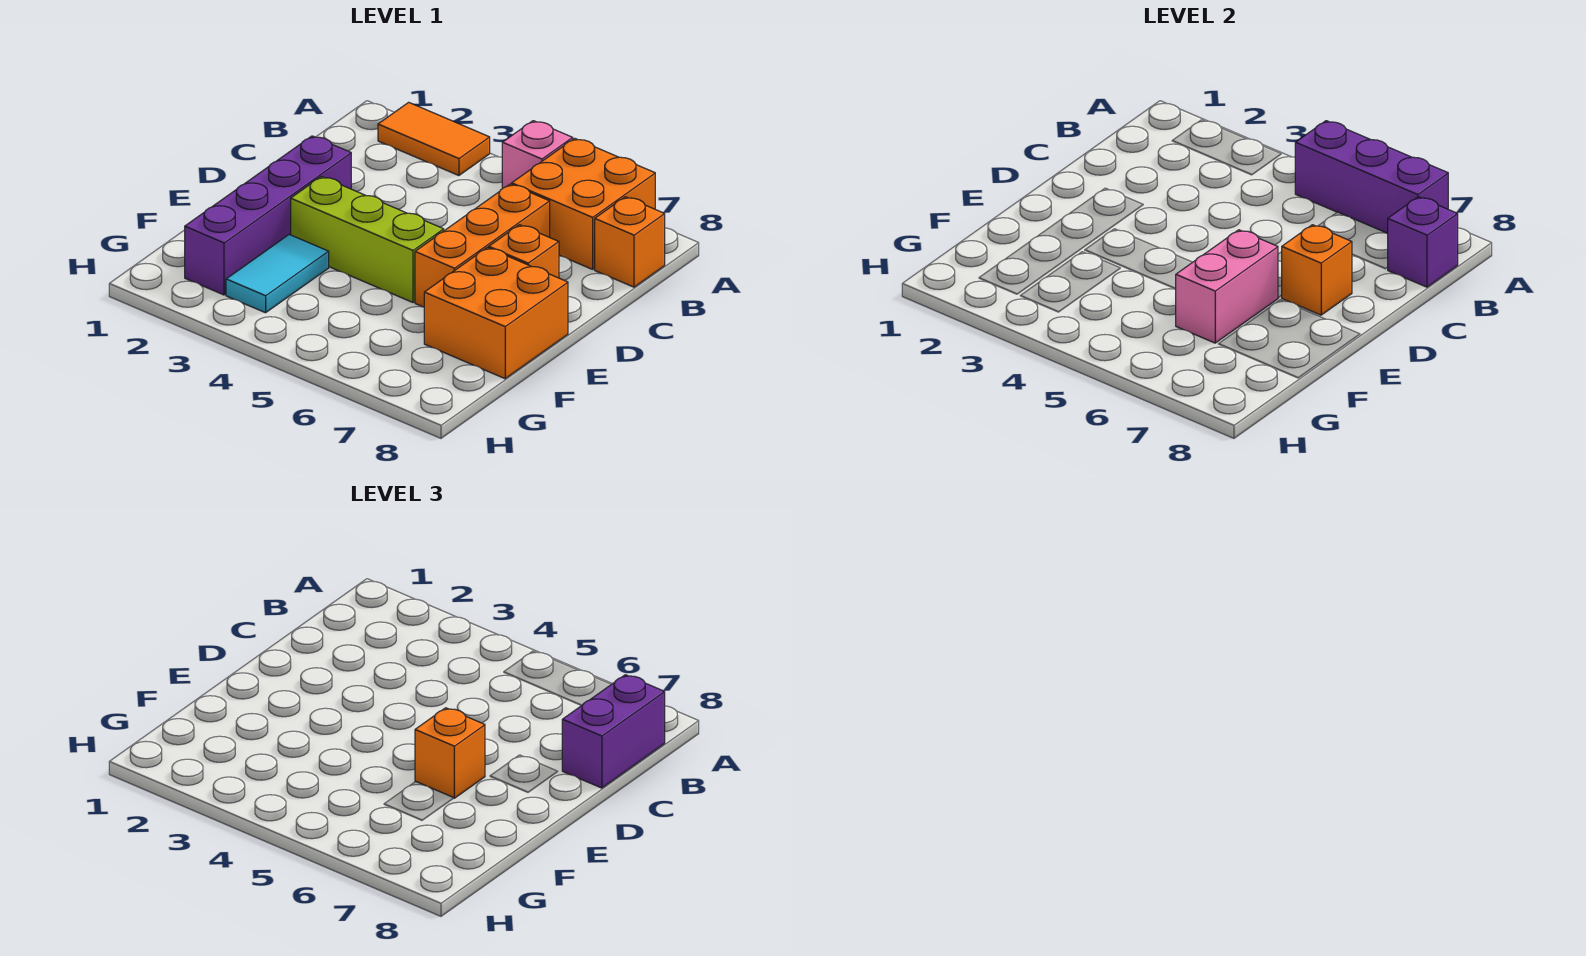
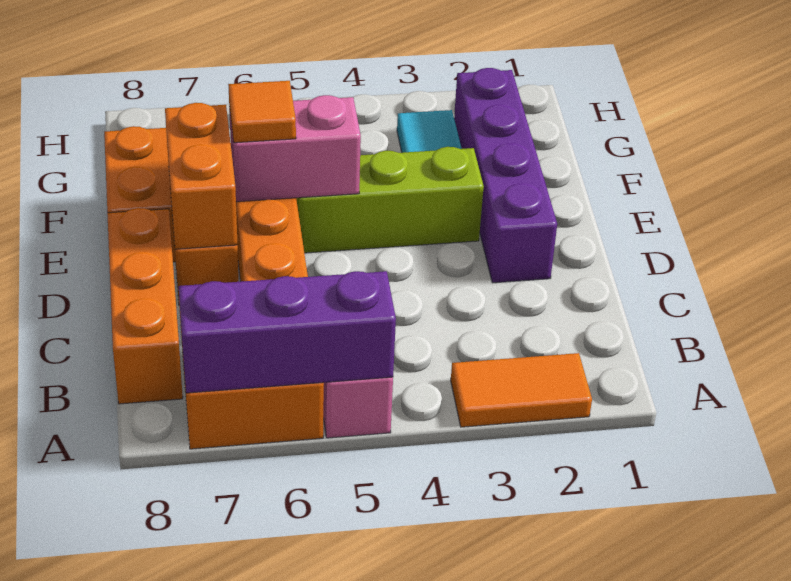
orange brick B8 level 1 -> orange brick B8:D8 level 1
purple brick B8 level 2 -> none
purple brick B8:C8 level 3 -> none
orange brick D7 level 2 -> orange brick D7:E7 level 2
pink brick E6:F6 level 2 -> pink brick E5:E6 level 2
orange brick E6 level 3 -> orange tile E6 level 3

